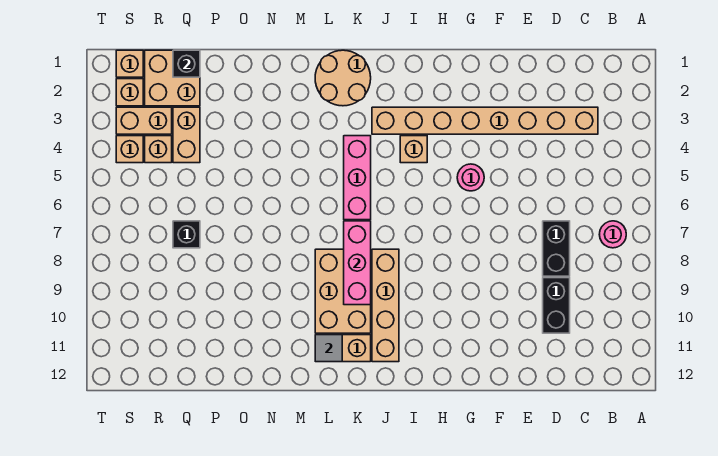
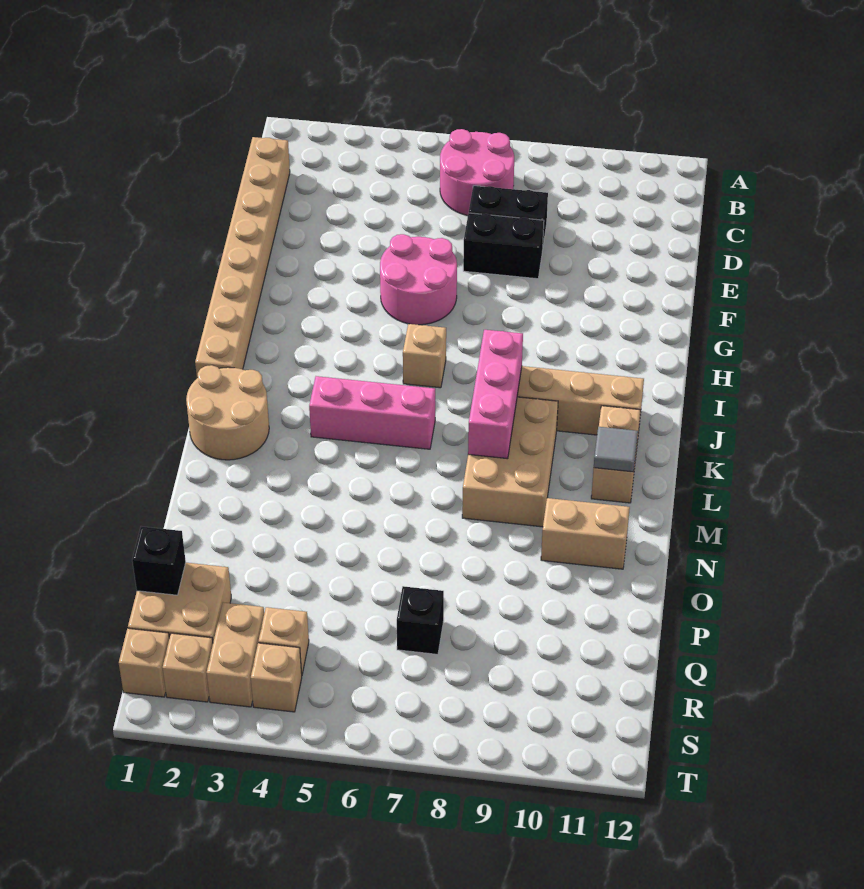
pink round brick B7 level 1 -> pink round brick B6:C7 level 1
tan brick C3:J3 level 1 -> tan brick C1:J1 level 1
black brick D9:D10 level 1 -> black brick E7:E8 level 1
pink round brick G5 level 1 -> pink round brick F5:G6 level 1
tan brick I4 level 1 -> tan brick I6 level 1
pink brick K7:K9 level 2 -> pink brick J8:L8 level 2
tan brick K8:L10 level 1 -> tan brick K8:M9 level 1
tan brick Q3:Q4 level 1 -> tan brick N10:N11 level 1

